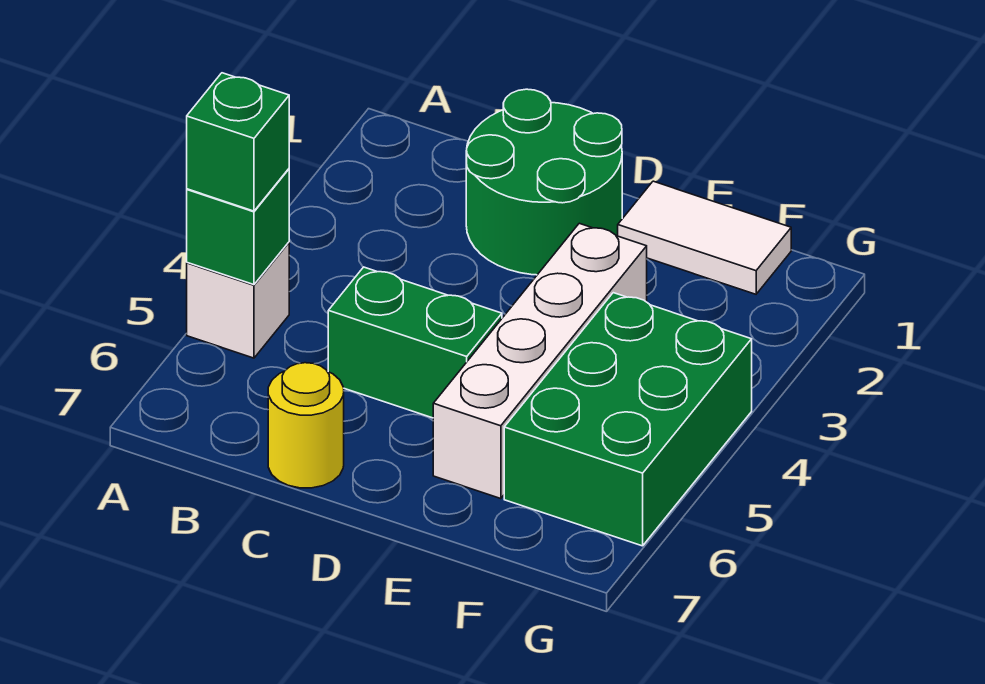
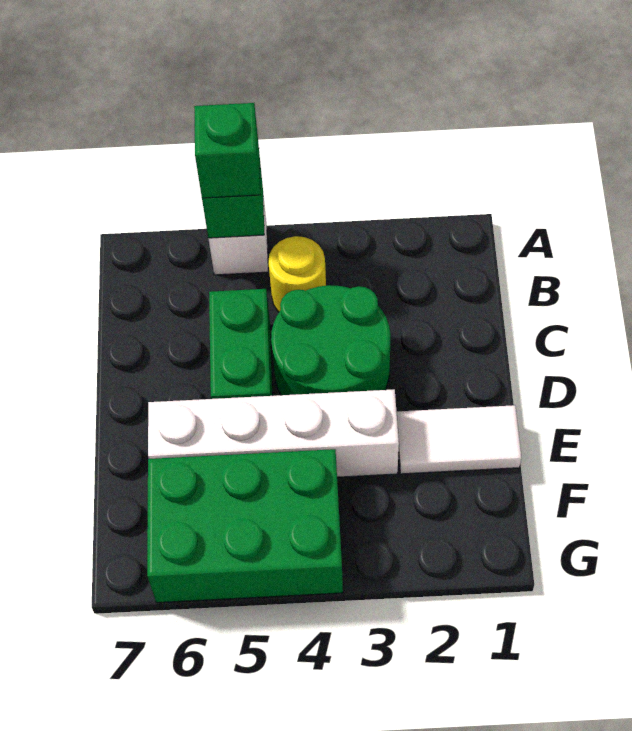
green round brick C1:D2 level 1 -> green round brick C3:D4 level 1
yellow round brick C7 level 1 -> yellow round brick B4 level 1
white tile E1:F1 level 1 -> white tile E1:E2 level 1

